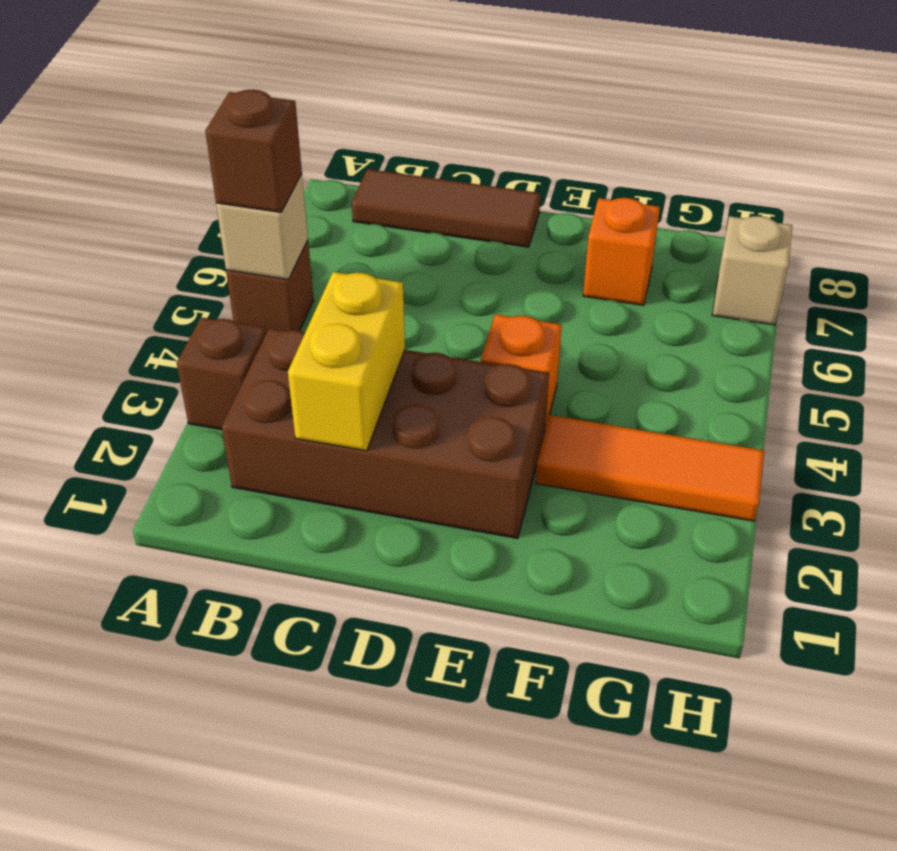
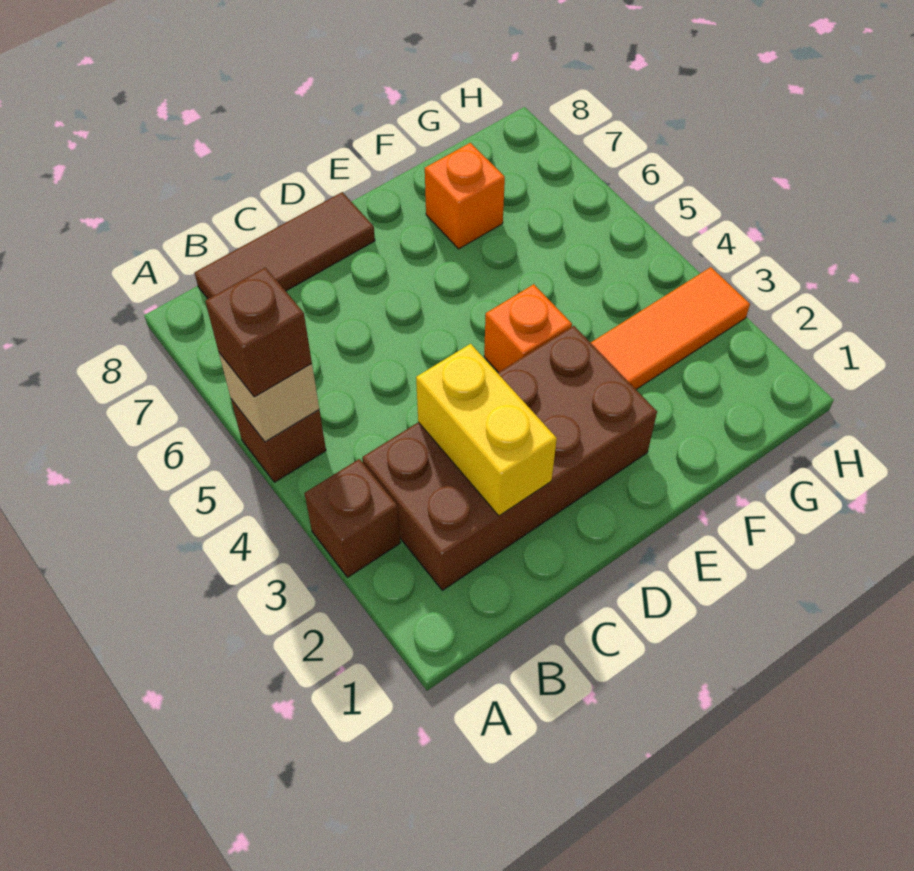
tan brick H7 level 1 -> none

